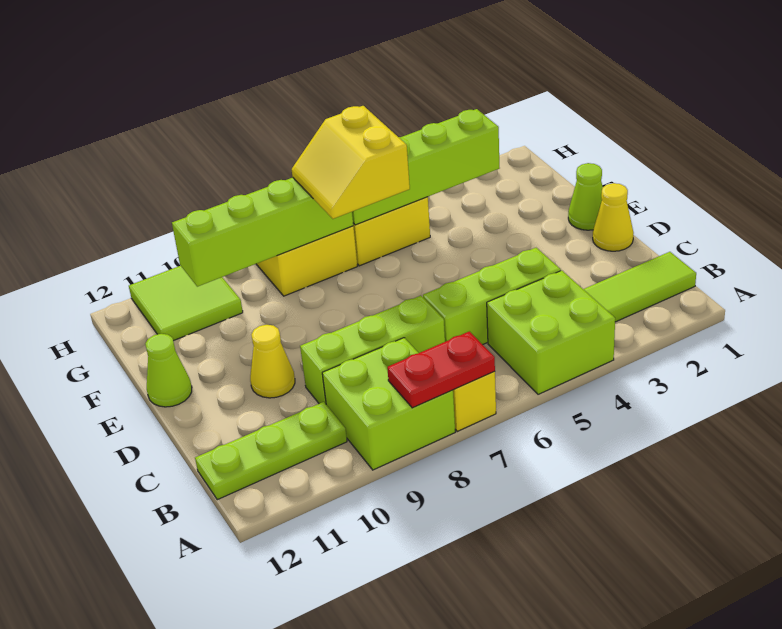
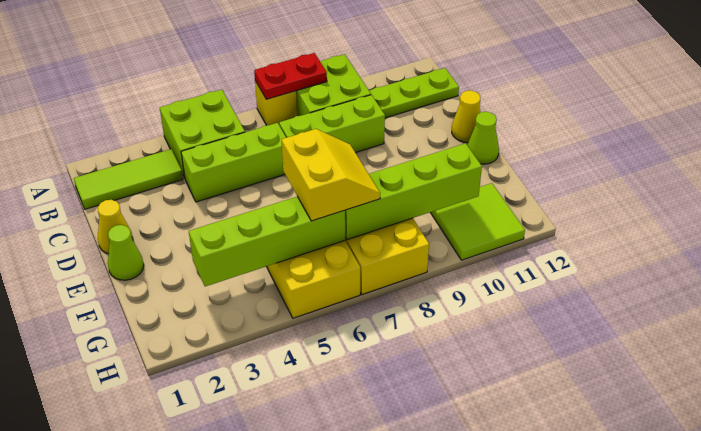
yellow cone D10 level 1 -> yellow cone D12 level 1

